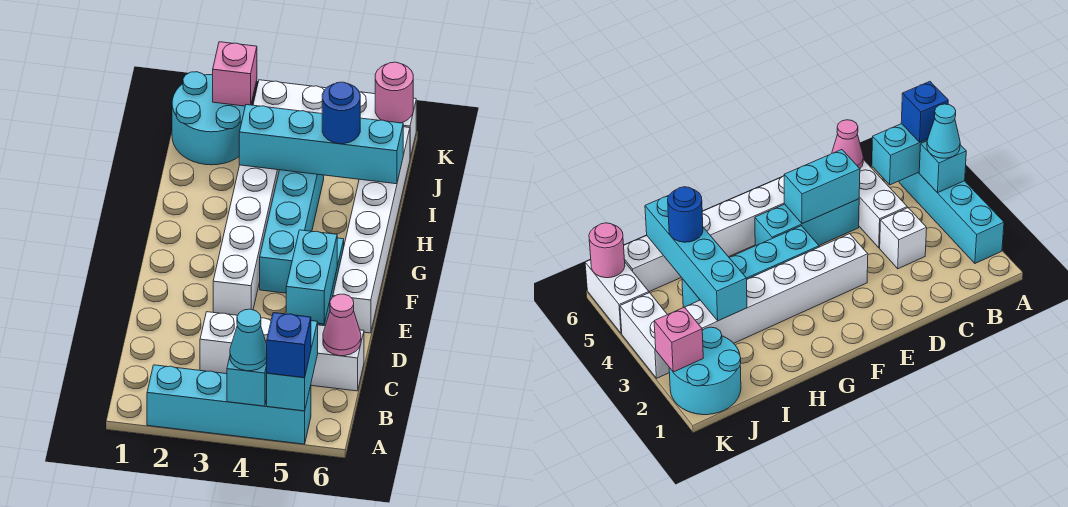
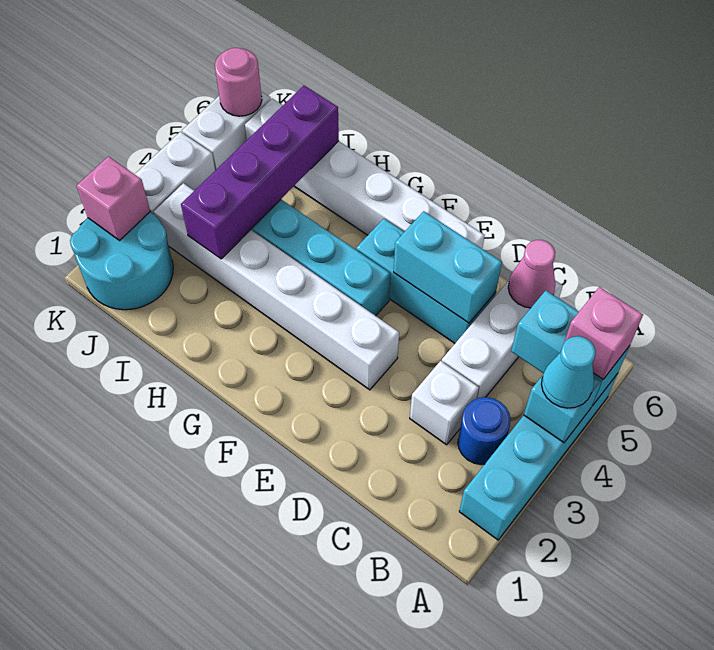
blue brick A5 level 3 -> pink brick A5 level 3
cyan brick I3:I6 level 2 -> purple brick I3:I6 level 2
blue round brick I5 level 3 -> blue round brick B3 level 1

